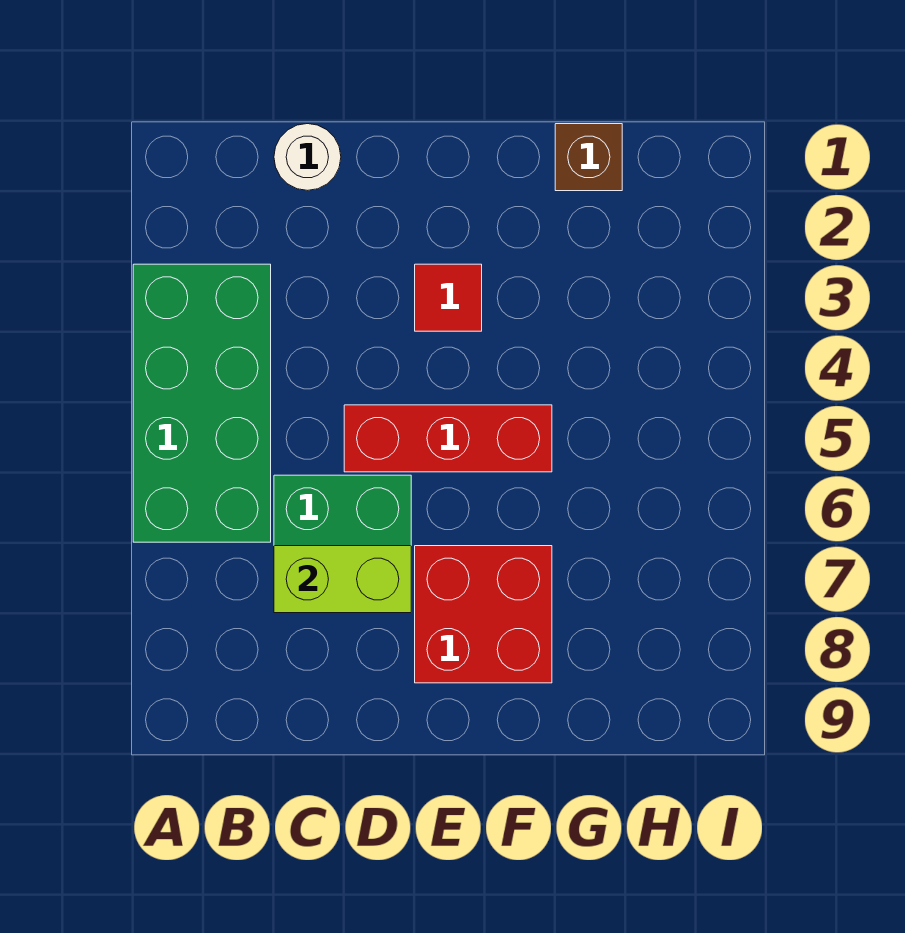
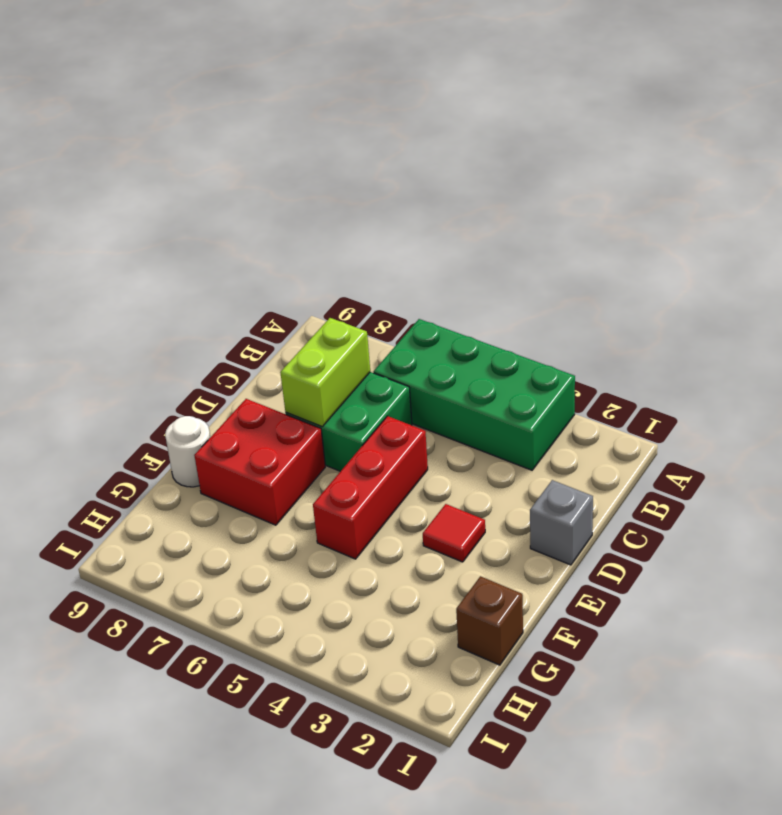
white round brick C1 level 1 -> white round brick F9 level 1
none -> grey brick D1 level 1

